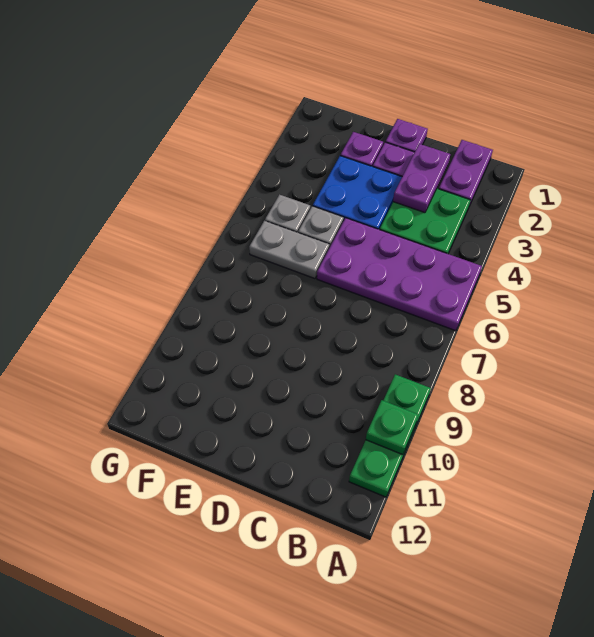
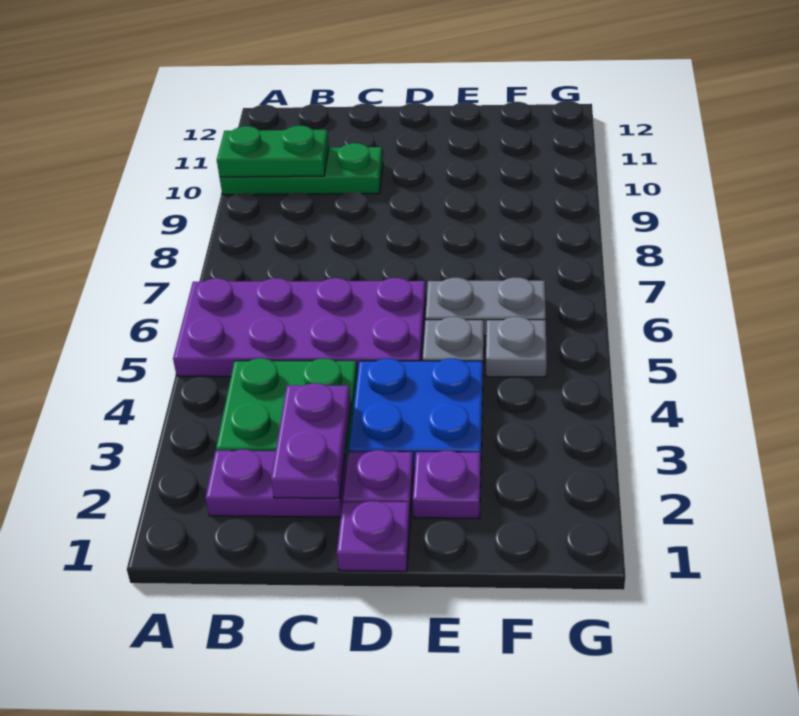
green plate A9:A11 level 1 -> green plate A10:C10 level 1
green plate A10 level 2 -> green plate A10:B10 level 2
purple plate B1:B2 level 1 -> purple plate B2:C2 level 1

